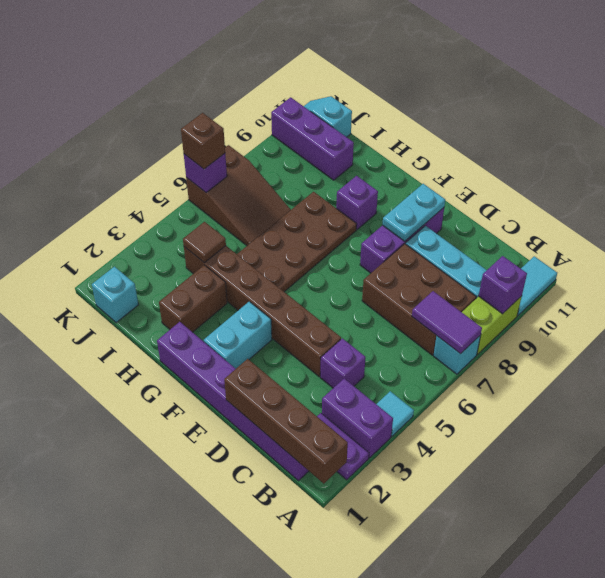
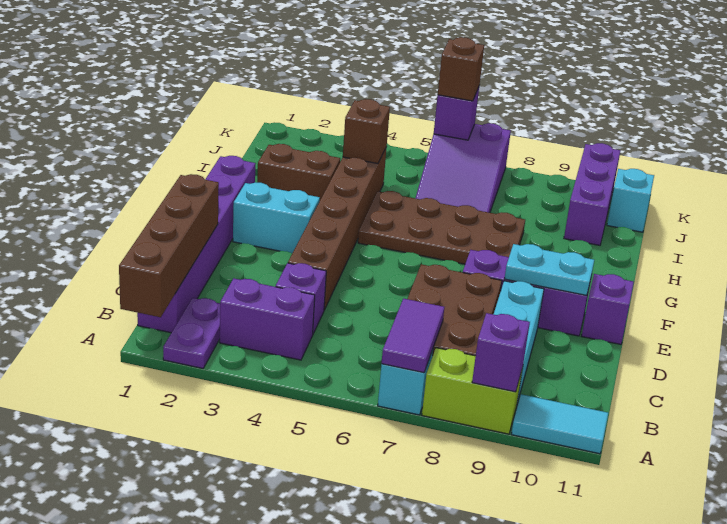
purple brick A3:B3 level 1 -> purple brick B3:B4 level 1
cyan tile A4 level 1 -> none
purple brick G9 level 1 -> purple brick E11 level 1
brown tile I4 level 2 -> brown brick I4 level 2
brown slope I6:K7 level 1 top K -> purple slope I6:K7 level 1 top K
cyan brick J1 level 1 -> none

